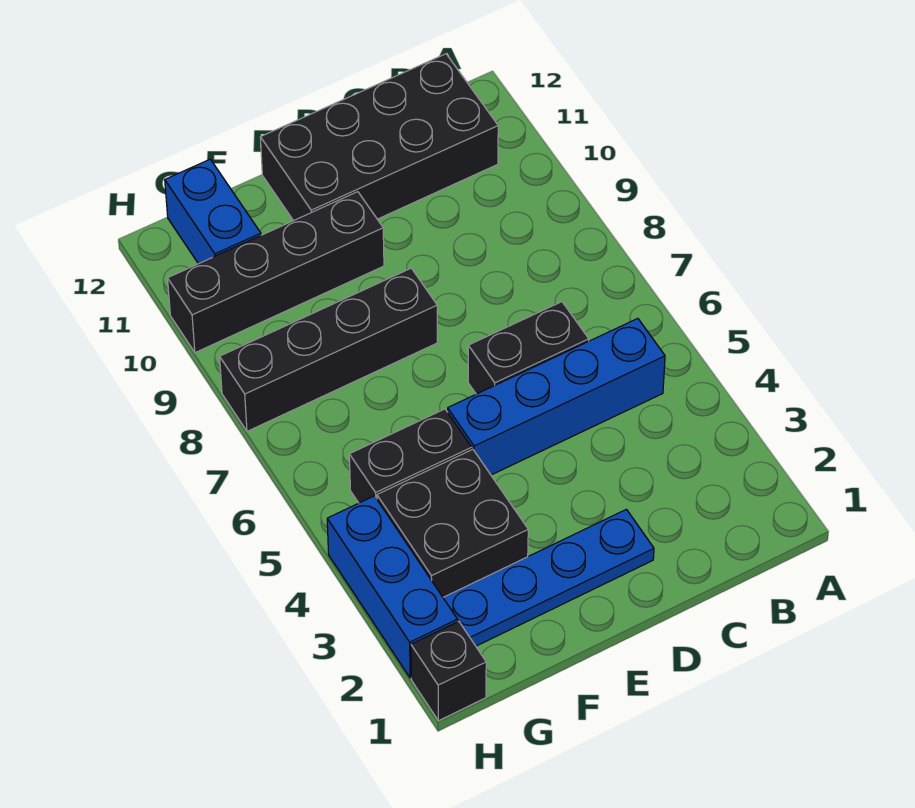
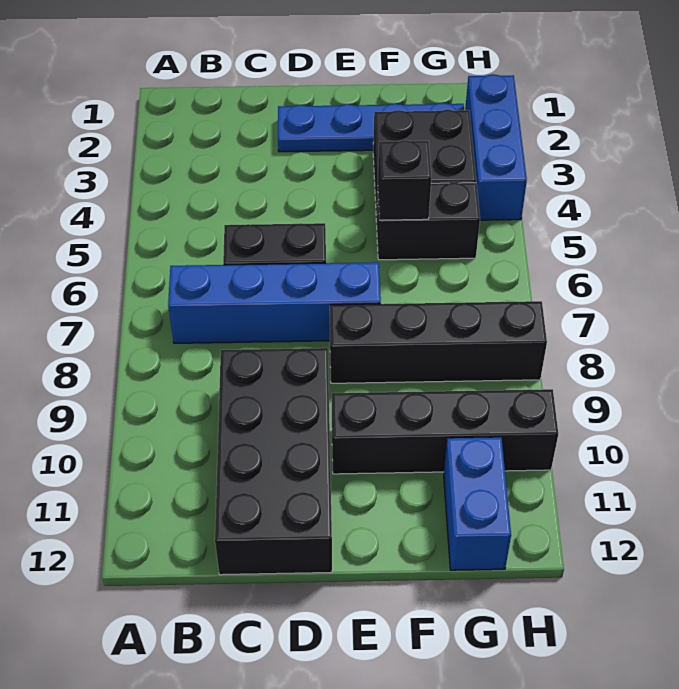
blue brick B5:E5 level 1 -> blue brick B7:E7 level 1
black brick B11:E12 level 1 -> black brick C9:D12 level 1
black brick H1 level 1 -> black brick F5 level 2

